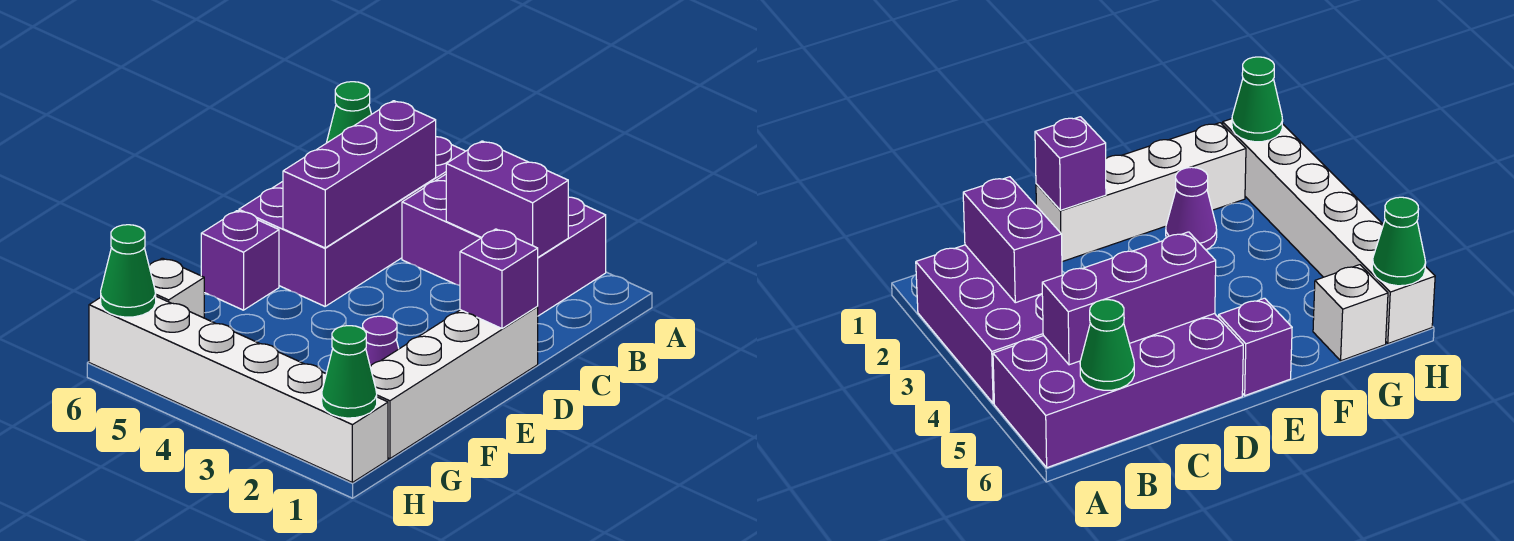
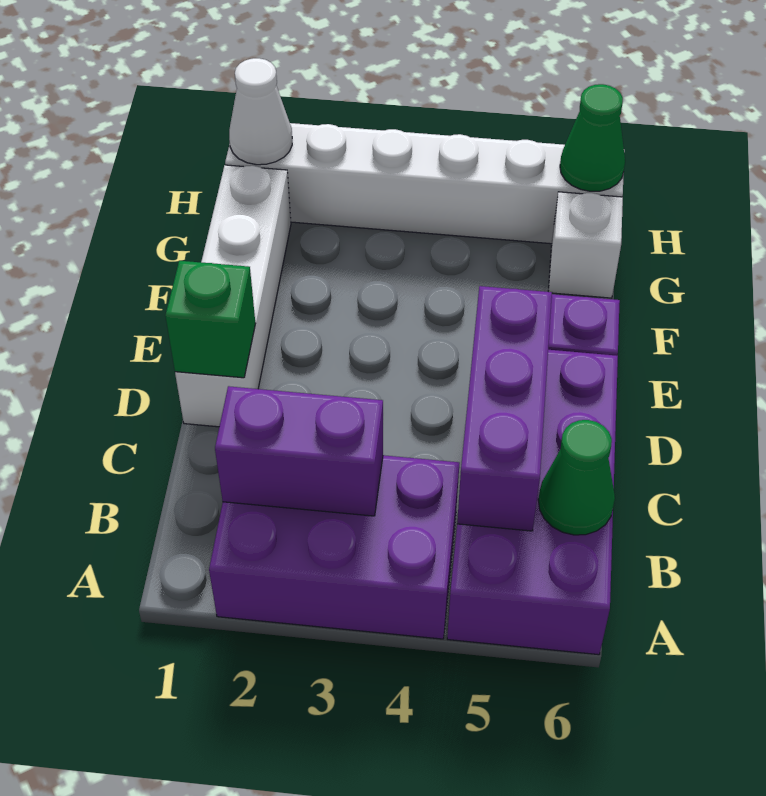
purple brick D1 level 2 -> green brick D1 level 2
purple cone F2 level 1 -> none
green cone H1 level 2 -> white cone H1 level 2

